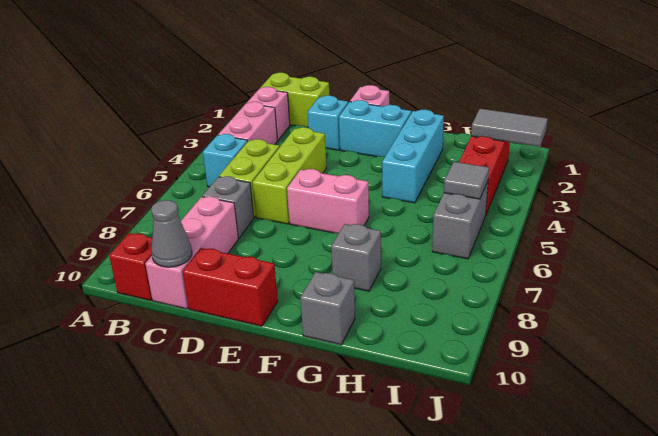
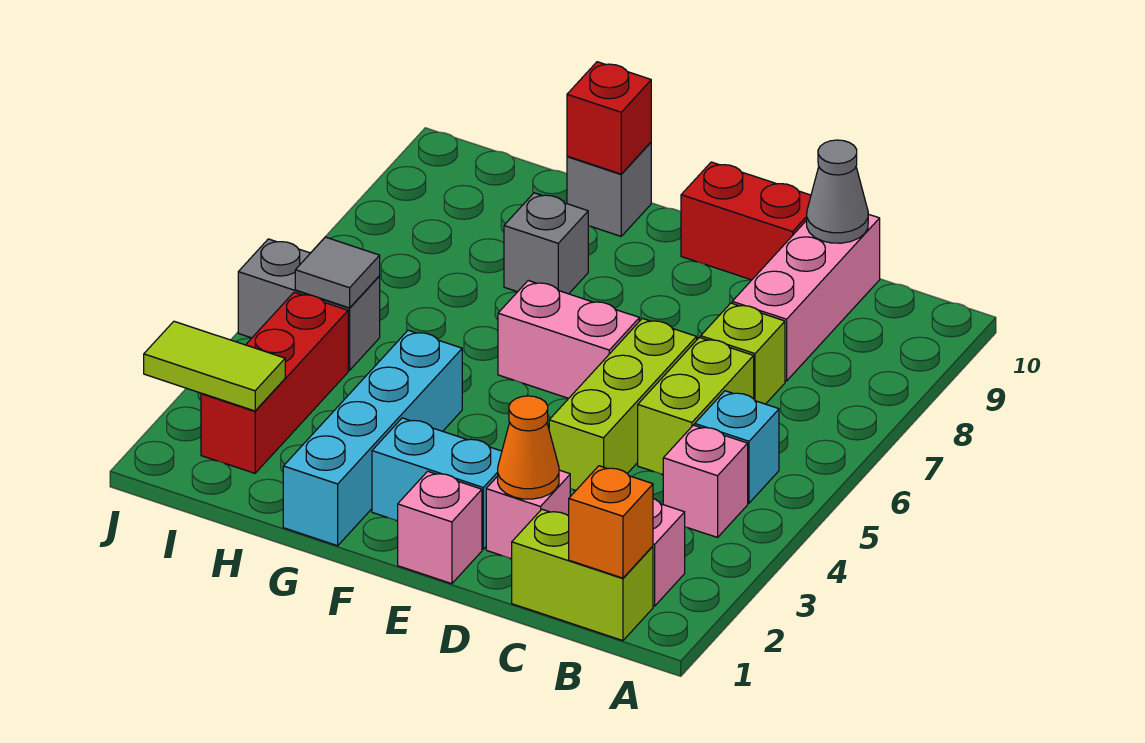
none -> orange brick B1 level 2
pink brick B3:B4 level 1 -> pink brick B4 level 1
red brick B10 level 1 -> red brick G10 level 2
grey brick C7 level 1 -> lime brick C7 level 1
cyan brick D2 level 1 -> pink brick D2 level 1
none -> orange cone D2 level 2
cyan brick G2:G4 level 1 -> cyan brick G1:G4 level 1
grey tile I2:J2 level 2 -> lime tile I2:J2 level 2
grey brick I5:I6 level 1 -> grey brick I5:J5 level 1

